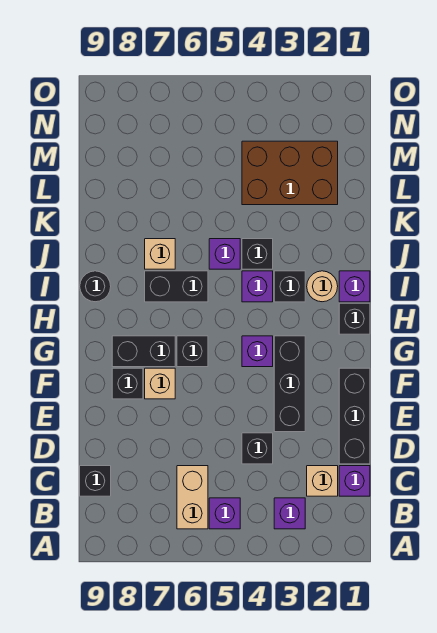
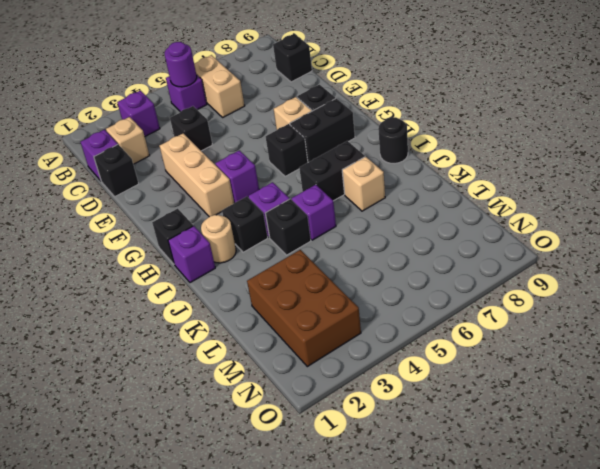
none -> purple round brick B5 level 2
black brick D1:F1 level 1 -> black brick D1 level 1
black brick E3:G3 level 1 -> tan brick E3:G3 level 1
brown brick L2:M4 level 1 -> brown brick L2:N3 level 1

